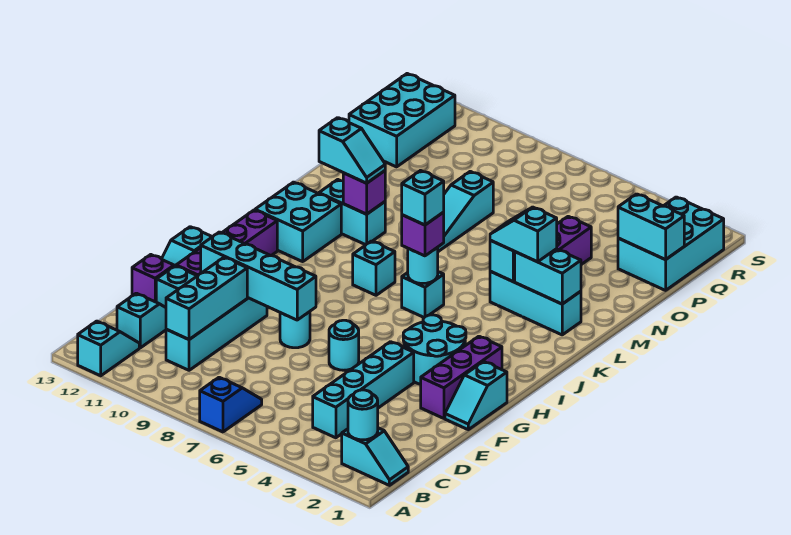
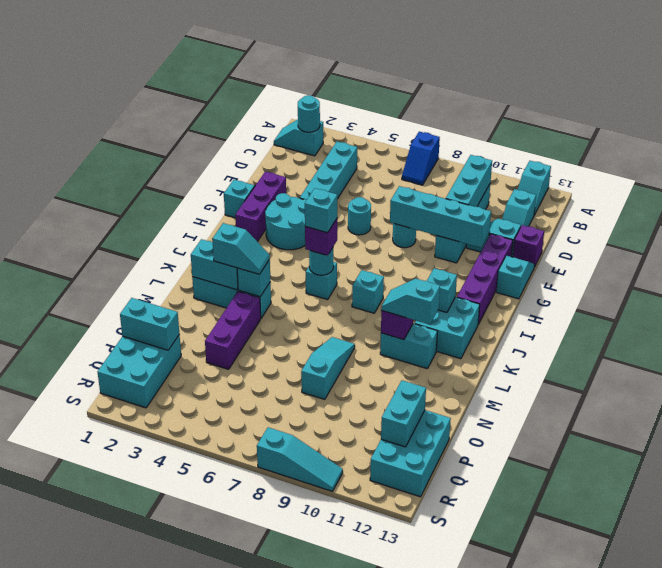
none -> cyan brick J11 level 2
none -> cyan brick P12:Q12 level 2
none -> cyan slope S8:S10 level 1 top 8

